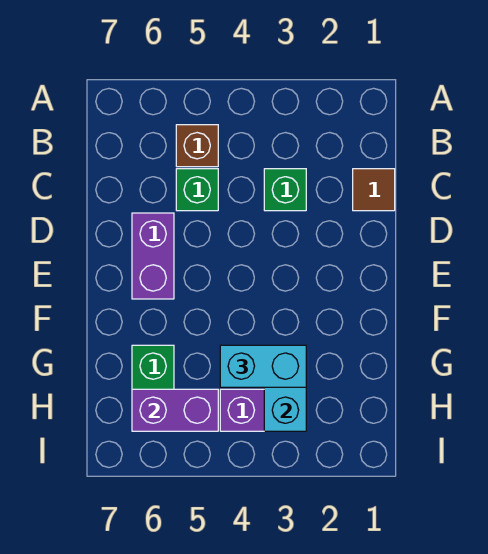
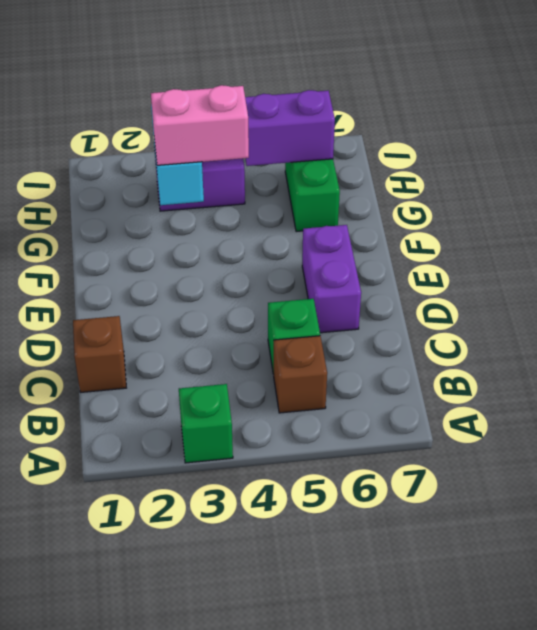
brown tile C1 level 1 -> brown brick C1 level 1
green brick C3 level 1 -> green brick A3 level 1
cyan brick G3:G4 level 3 -> pink brick G3:G4 level 3

